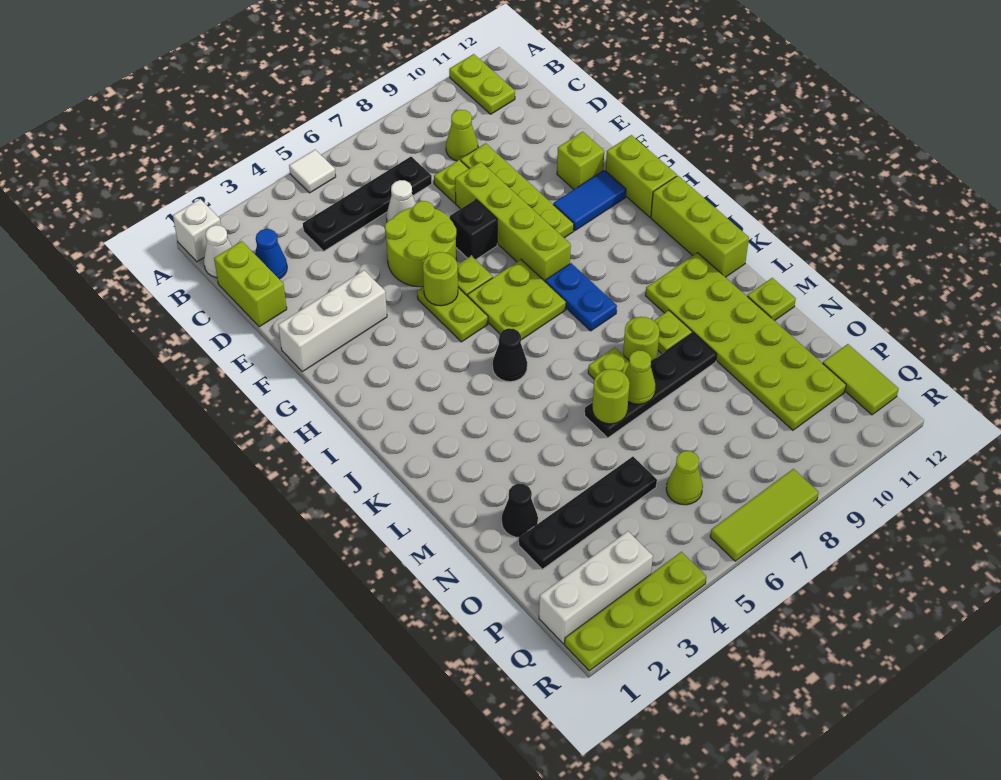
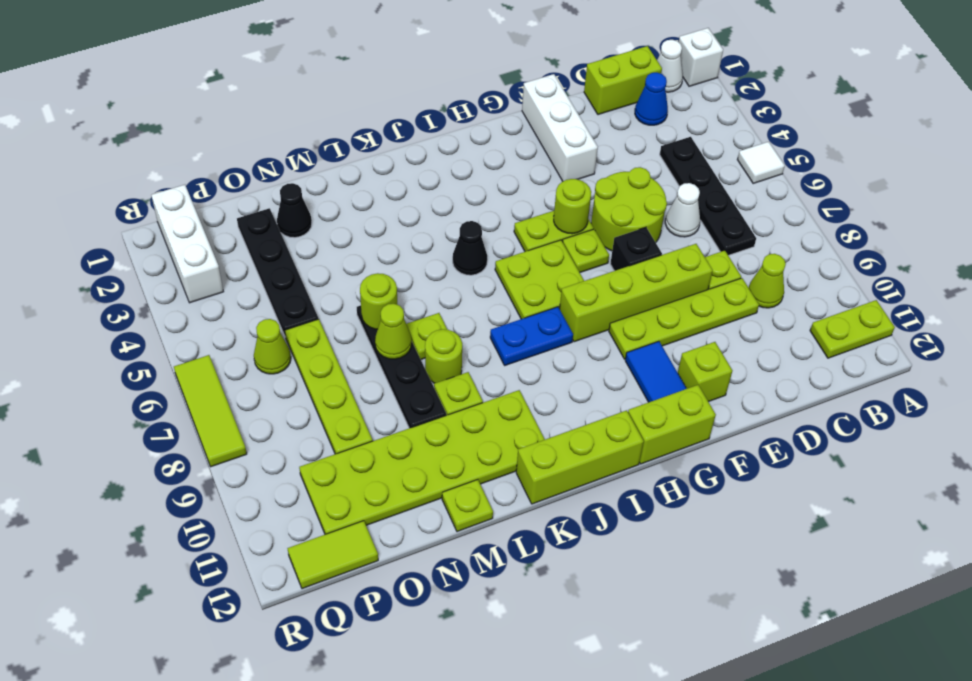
lime plate R1:R4 level 1 -> lime plate O6:O9 level 1

